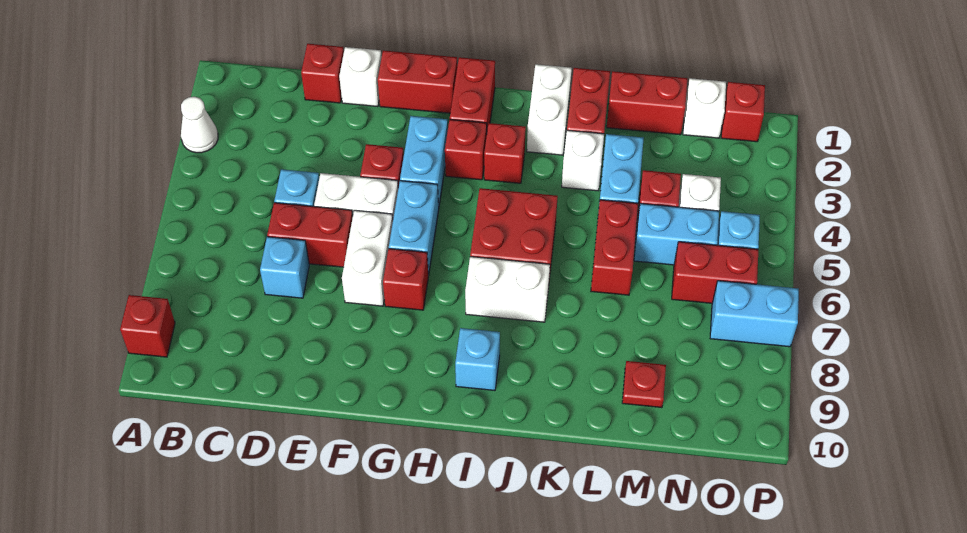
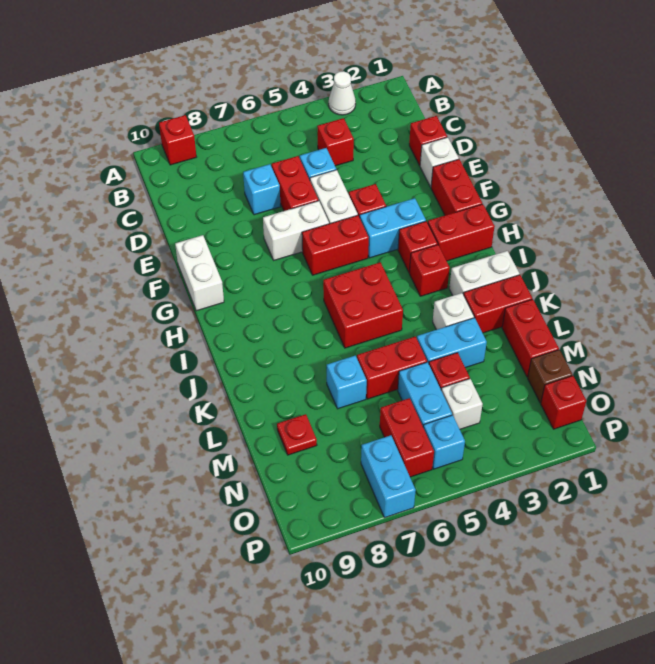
cyan brick G5:G6 level 1 -> red brick G5:G6 level 1
red brick G7 level 1 -> red brick C4 level 1
white brick I7:J7 level 1 -> white brick F10:G10 level 1
cyan brick I9 level 1 -> cyan brick L7 level 1
white brick N1 level 1 -> brown brick N1 level 1

